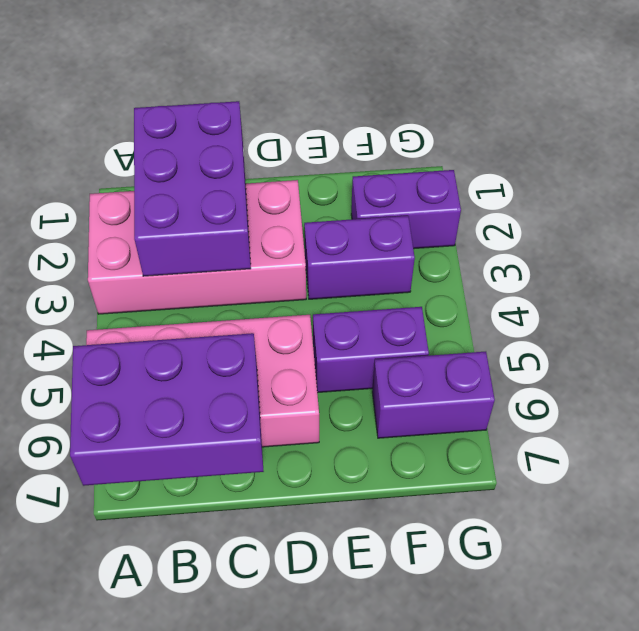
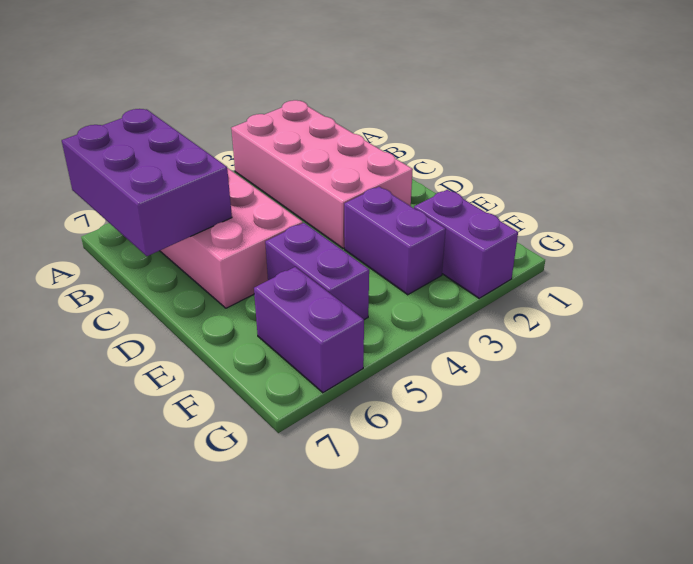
purple brick B1:C3 level 2 -> none

